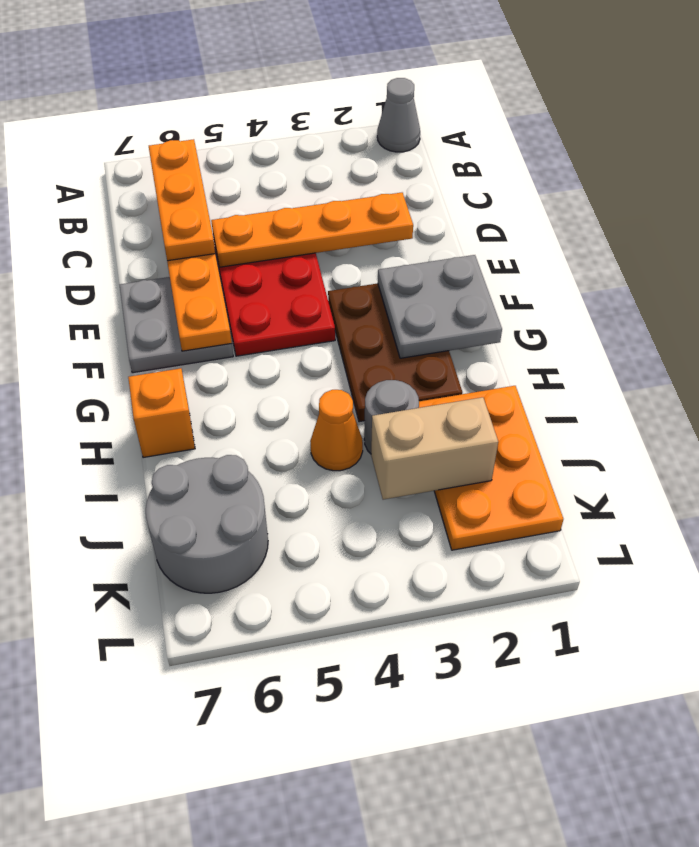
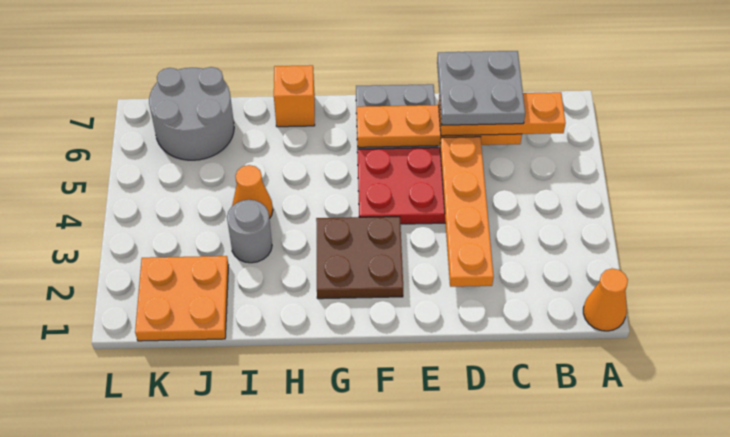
grey cone A1 level 1 -> orange cone A1 level 1
grey plate F1:G2 level 2 -> grey plate C6:D7 level 4
brown plate F2:H3 level 1 -> brown plate F2:G3 level 1
orange plate I1:K2 level 1 -> orange plate J1:K2 level 1
tan brick J2:J3 level 2 -> none

